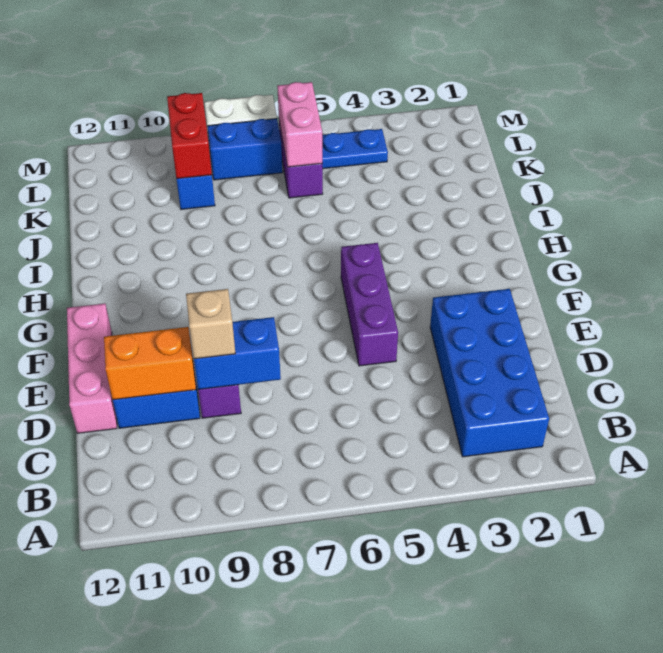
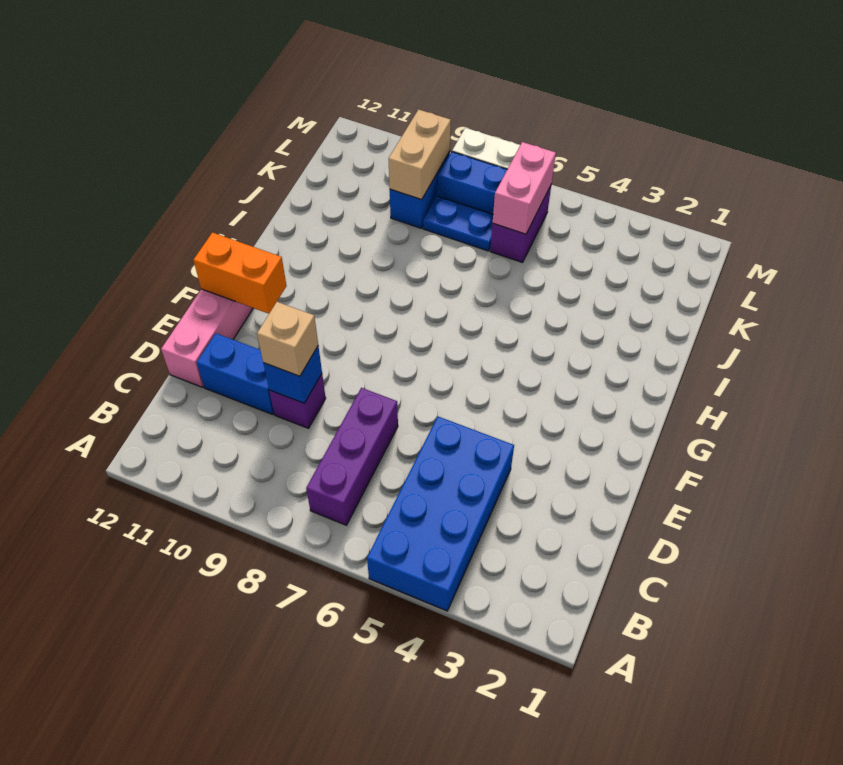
blue brick B2:E3 level 1 -> blue brick A4:D5 level 1
blue brick D8:D9 level 2 -> blue brick D9 level 2
orange brick D10:D11 level 2 -> orange brick F11:F12 level 2
purple brick E5:G5 level 1 -> purple brick B7:D7 level 1
red brick K9:L9 level 2 -> tan brick K9:L9 level 2
blue plate L4:L5 level 1 -> blue plate K7:K8 level 1

